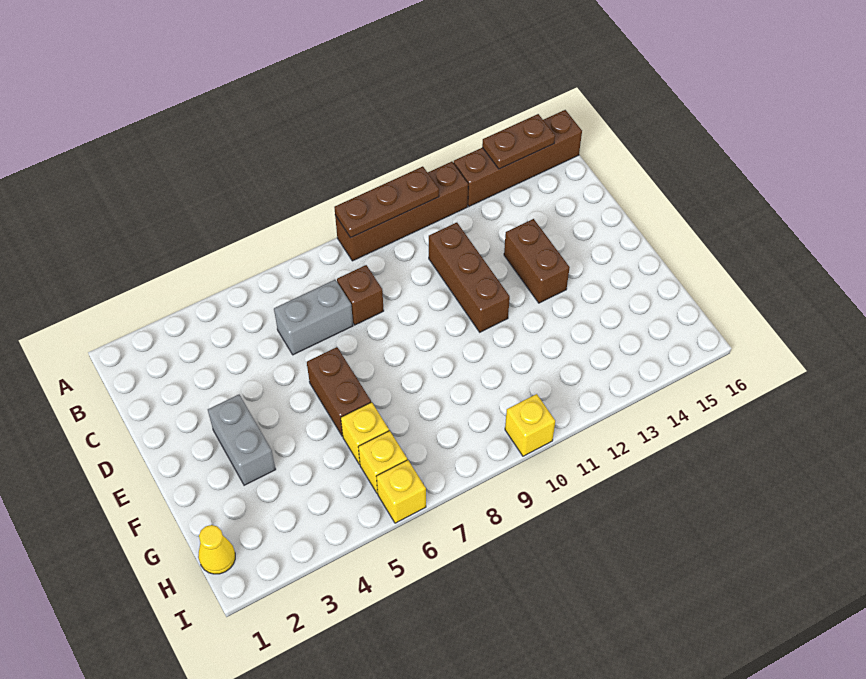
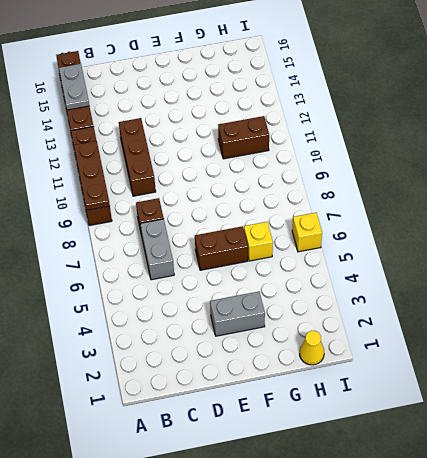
brown plate A14:A15 level 2 -> grey plate A14:A15 level 2
brown brick C11:E11 level 1 -> brown brick C10:C12 level 1
brown brick D13:E13 level 1 -> brown brick G11:H11 level 1
yellow brick H6 level 1 -> none
yellow brick I10 level 1 -> none

